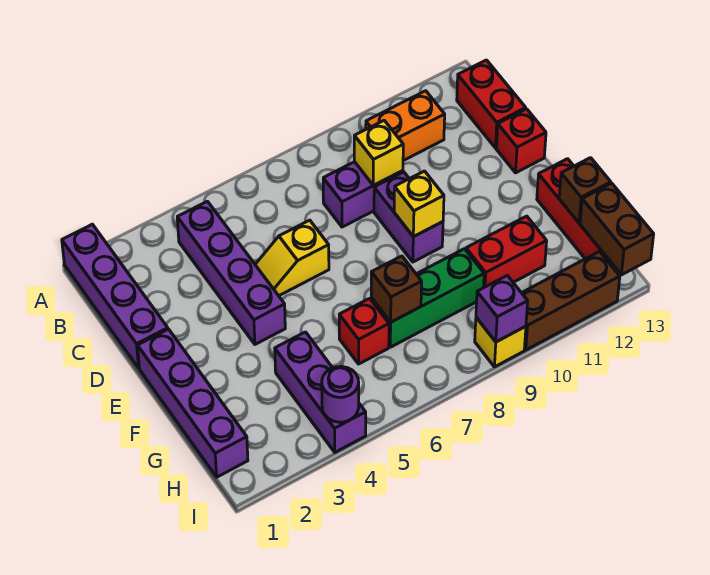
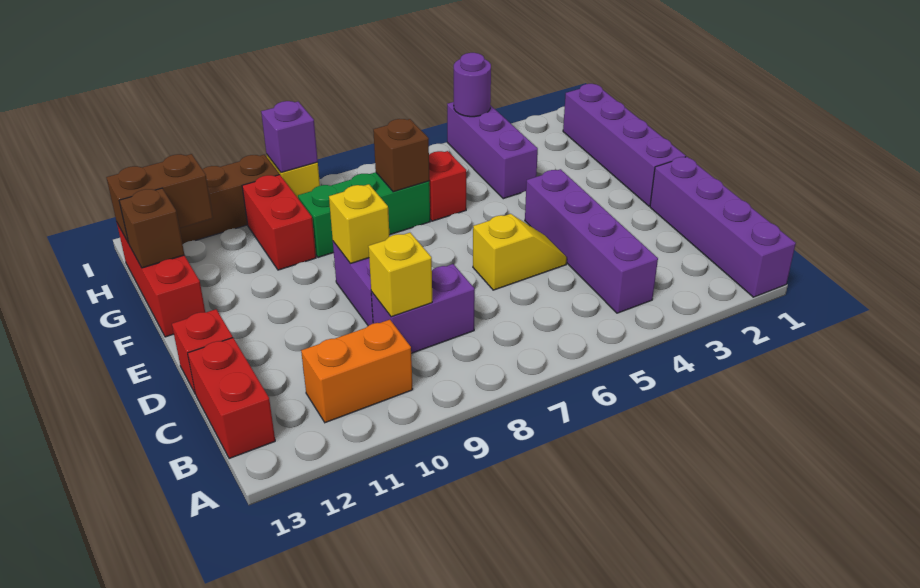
red brick G10:G11 level 1 -> red brick G10:H10 level 1
brown brick H13:I13 level 2 -> brown brick H12:H13 level 2

